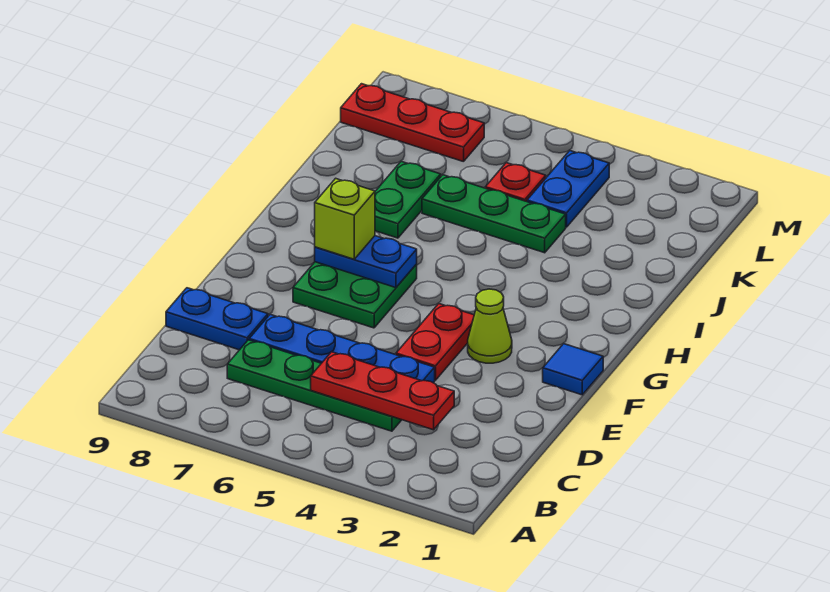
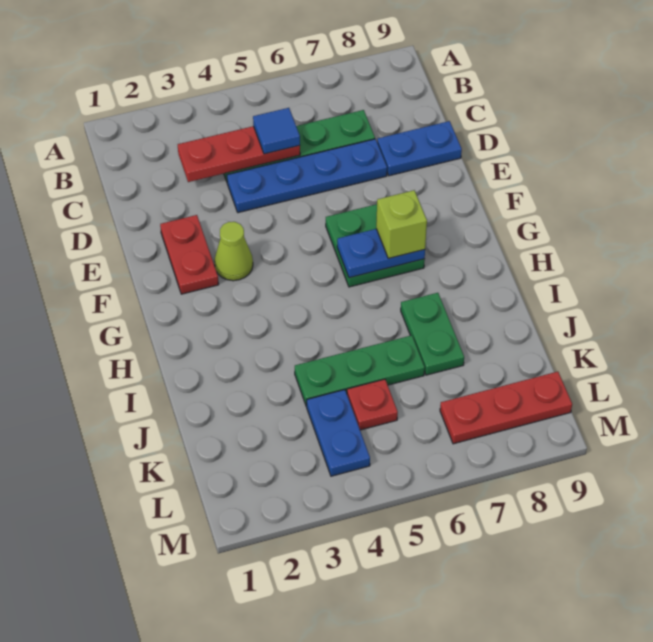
red plate E4:F4 level 1 -> red plate E2:F2 level 1
blue tile F1 level 1 -> blue tile C5 level 3

